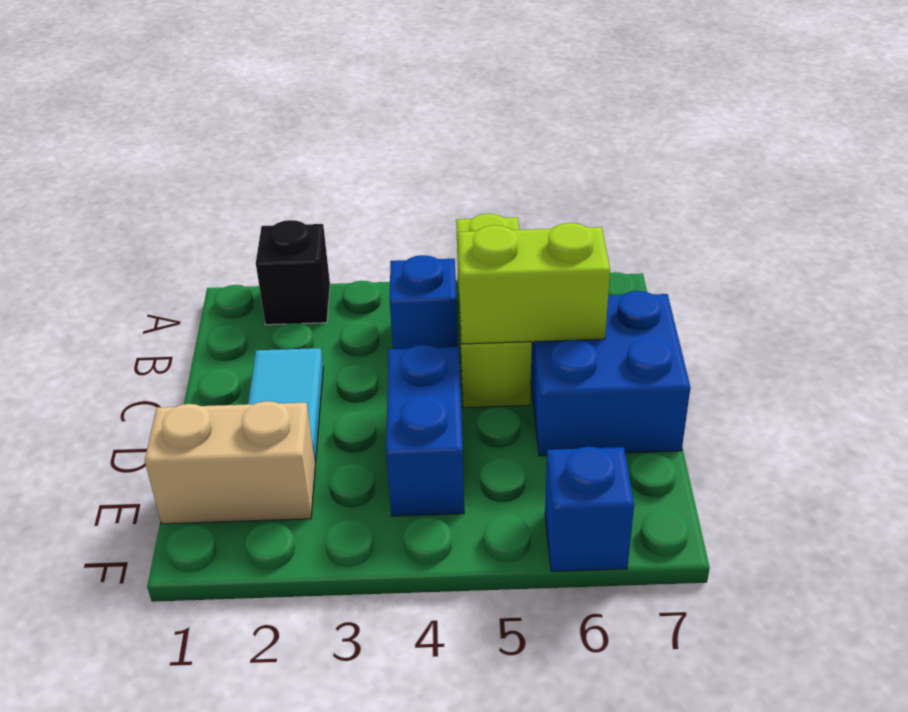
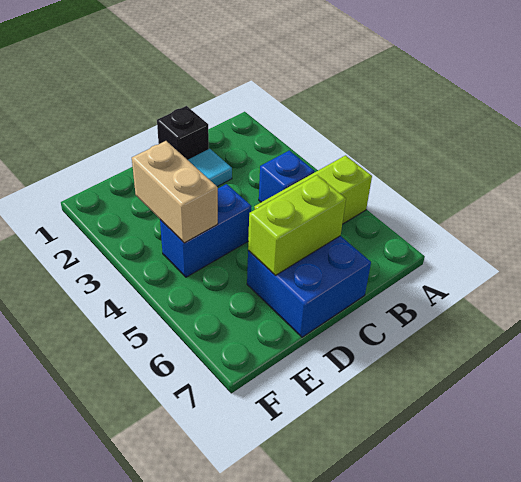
black brick A2 level 1 -> black brick C1 level 1
lime brick C5:C6 level 2 -> lime brick C6:D6 level 2
tan brick E1:E2 level 1 -> tan brick E3:E4 level 2
blue brick F6 level 1 -> none

